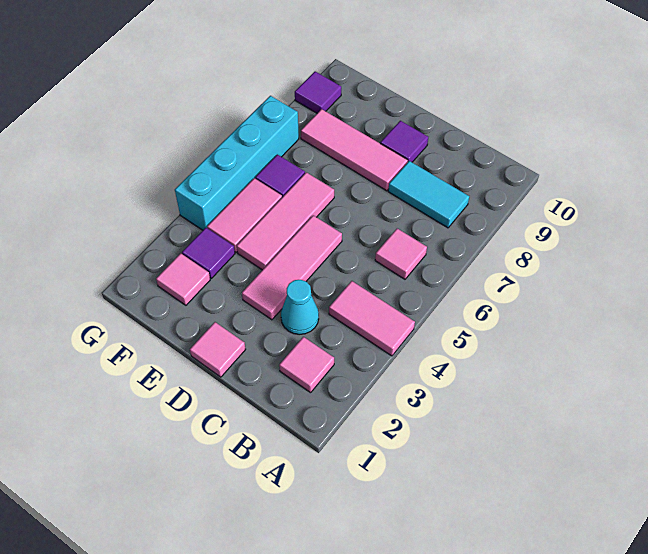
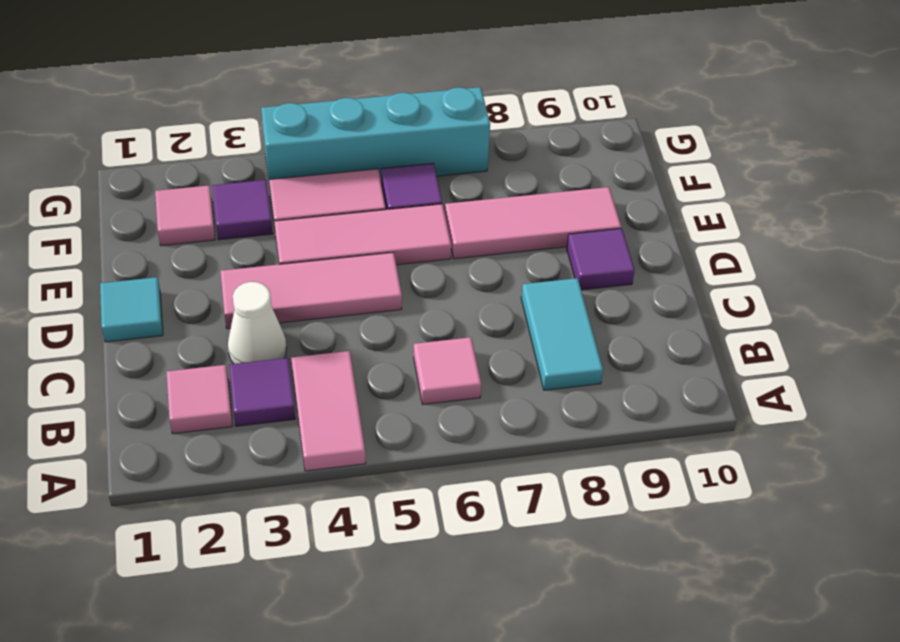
cyan cone C3 level 1 -> white cone C3 level 1
pink tile D1 level 1 -> cyan tile D1 level 1
pink tile D8:F8 level 1 -> pink tile E7:E9 level 1
purple tile G9 level 1 -> purple tile B3 level 1

